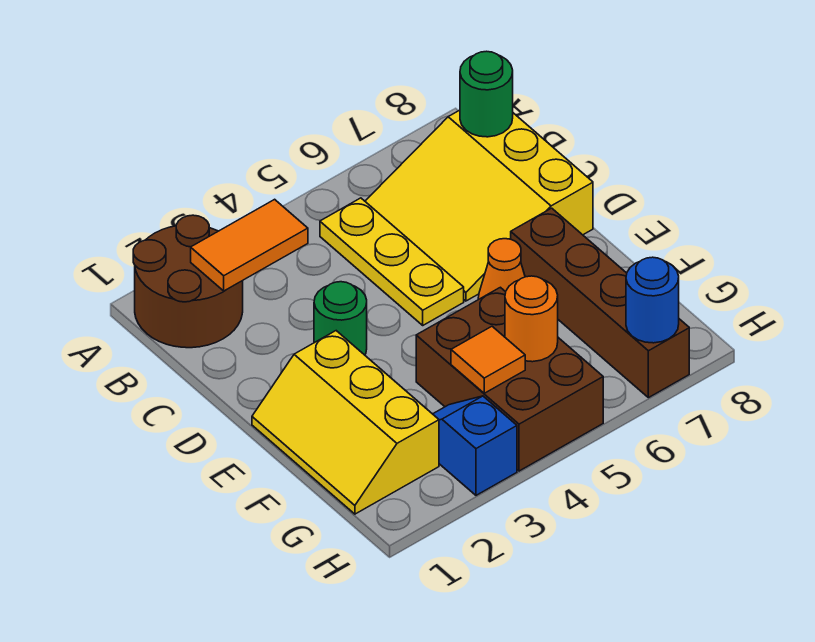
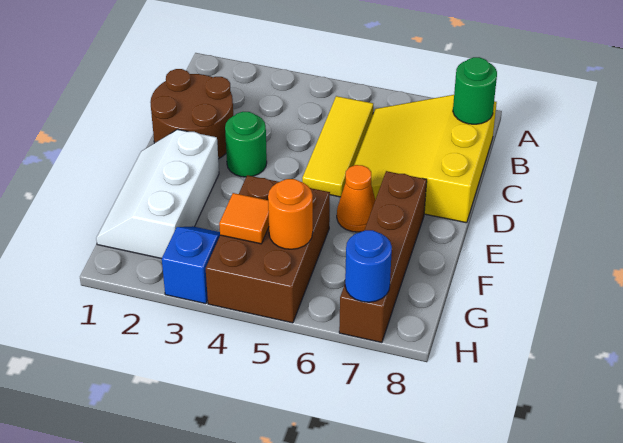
brown round brick A1:B2 level 1 -> brown round brick C1:D2 level 1
orange tile B2:B3 level 2 -> none
yellow plate B5:D5 level 1 -> yellow tile B5:D5 level 1
yellow slope E1:G2 level 1 top 2 -> white slope E1:G2 level 1 top 2

